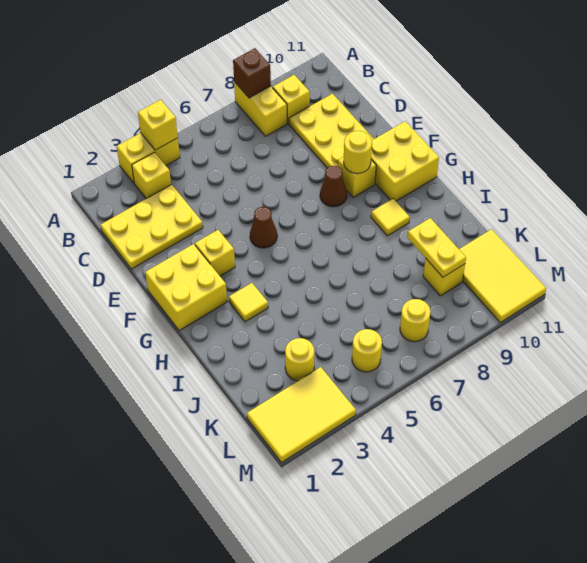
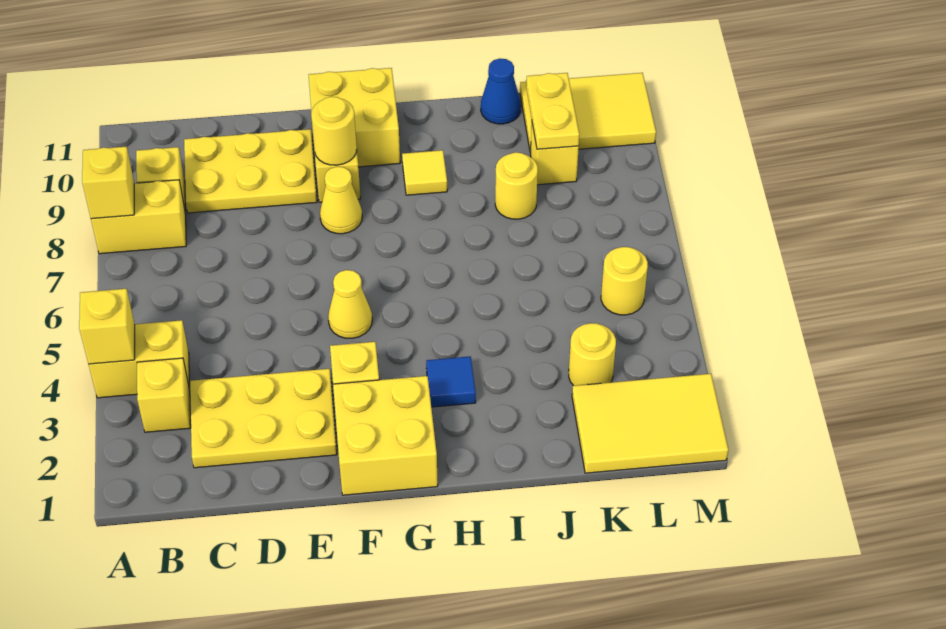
yellow brick A3:A4 level 1 -> yellow brick A4:B4 level 1
brown brick A8 level 2 -> yellow brick A8 level 2
yellow plate C1:D3 level 1 -> yellow plate C2:E3 level 1
brown cone F5 level 1 -> yellow cone F5 level 1
brown cone F8 level 1 -> yellow cone F8 level 1
yellow tile H3 level 1 -> blue tile H3 level 1
yellow plate J9:K9 level 2 -> yellow plate K9:K10 level 2
none -> blue cone J11 level 1
yellow tile L1:M3 level 1 -> yellow tile K1:M2 level 1
yellow round brick L7 level 1 -> yellow round brick J8 level 1

